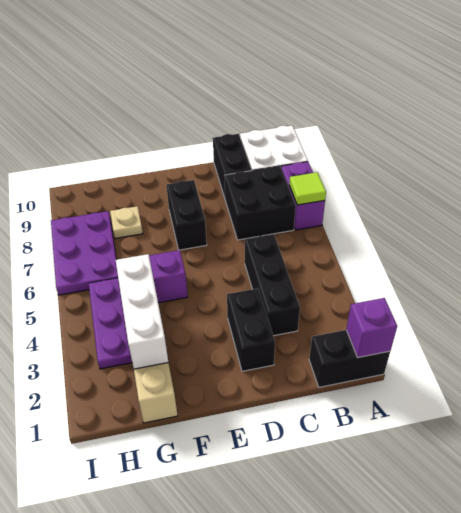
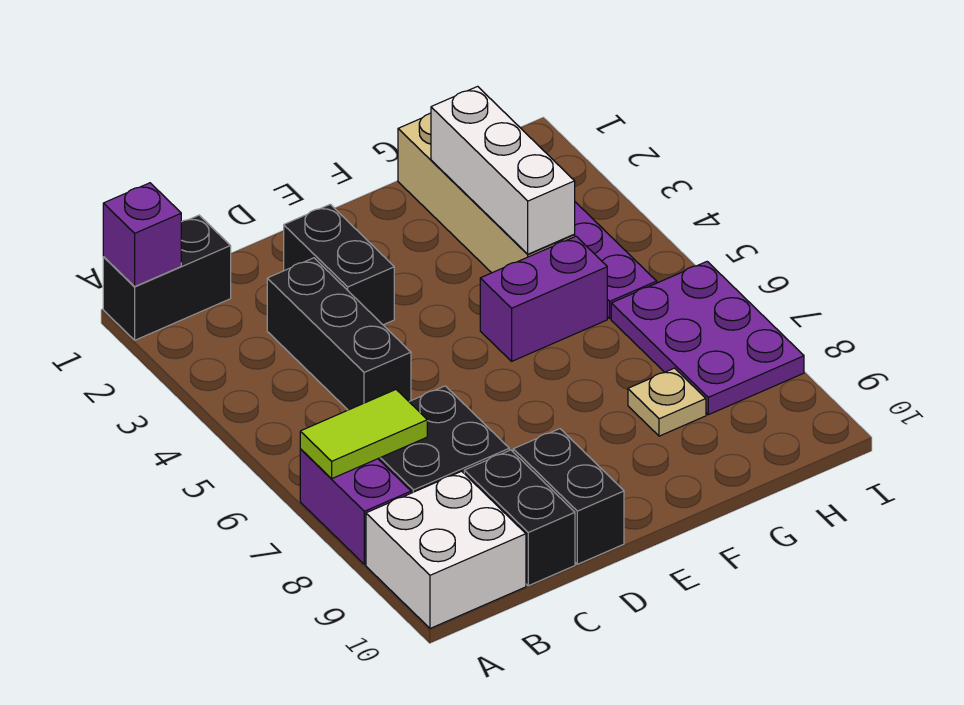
lime tile A7 level 2 -> lime tile A7:B7 level 2
black brick E7:E8 level 1 -> black brick D9:D10 level 1

